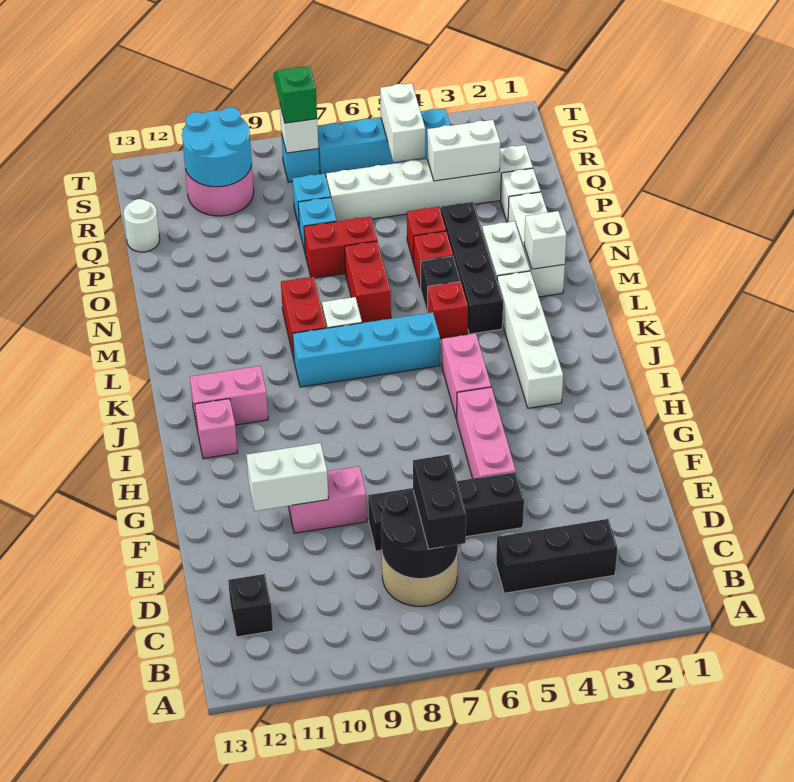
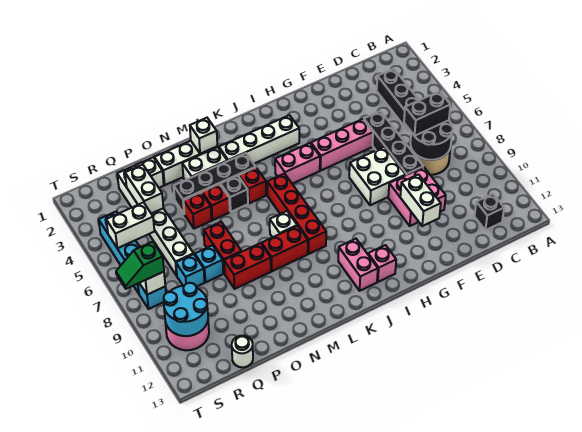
none -> white brick F7:G8 level 1
pink brick F9:F10 level 1 -> pink brick E9:F10 level 1
cyan brick K6:K9 level 1 -> red brick K6:K9 level 1
red brick M7:N7 level 1 -> red brick N9:O9 level 1

